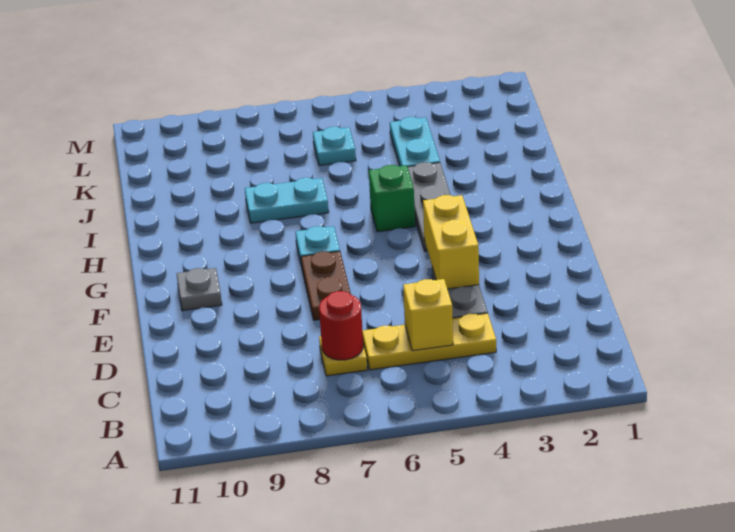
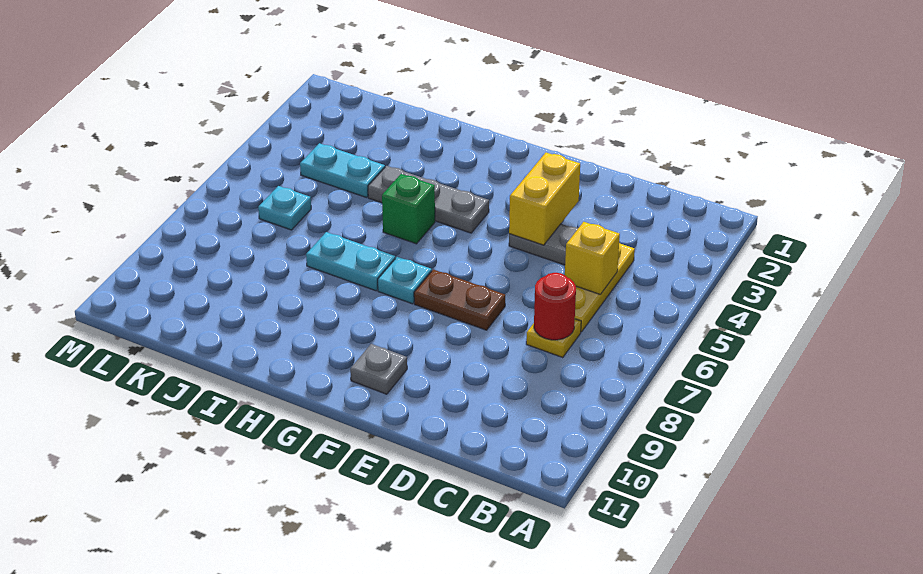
yellow brick E4:F4 level 2 -> yellow brick E3:E4 level 2
cyan plate I7:I8 level 1 -> cyan plate H7:I7 level 1

